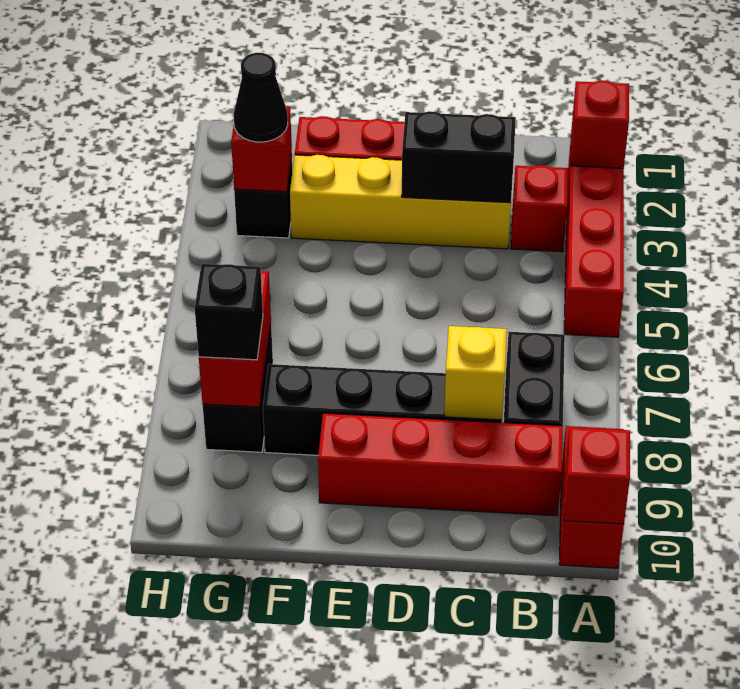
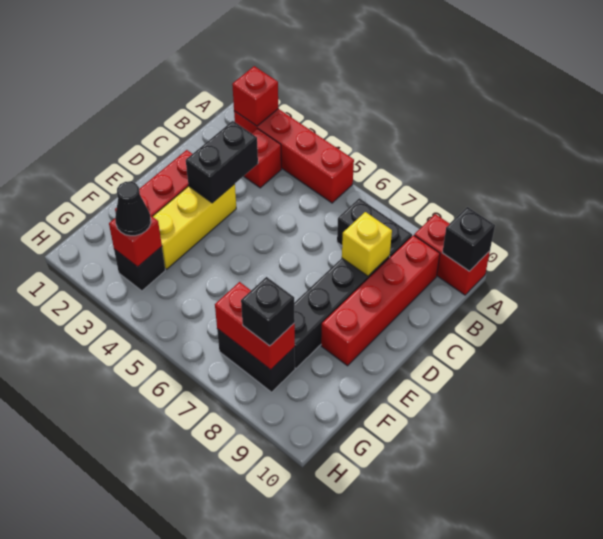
red brick A10 level 2 -> black brick A10 level 2
yellow brick C3:F3 level 1 -> yellow brick D3:F3 level 1

